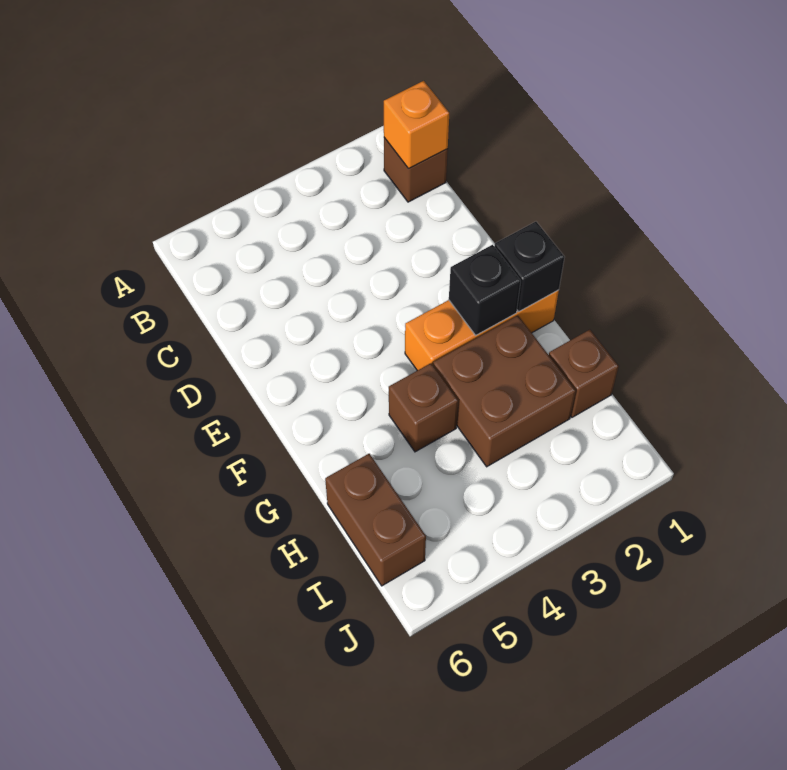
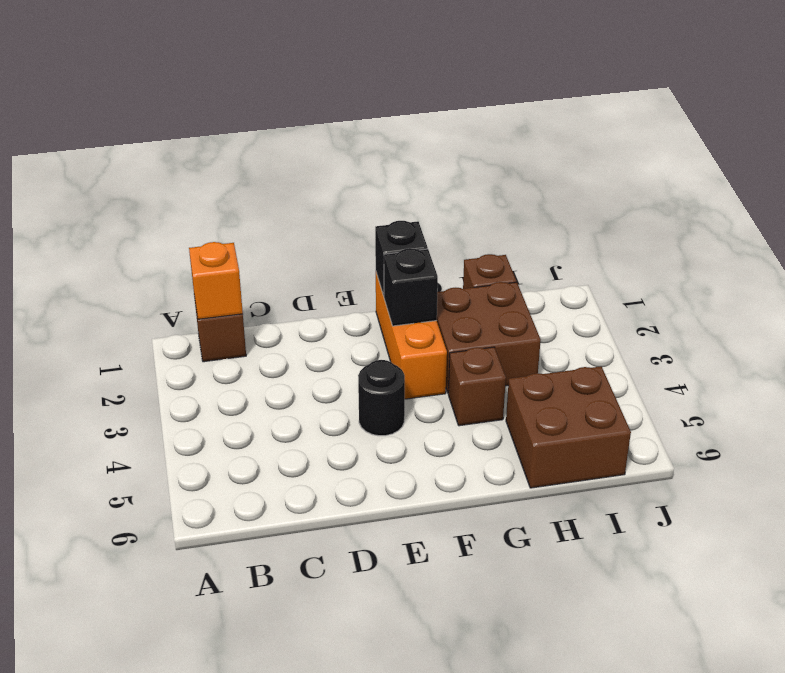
none -> black round brick E4 level 1
brown brick H6:I6 level 1 -> brown brick H5:I6 level 1

